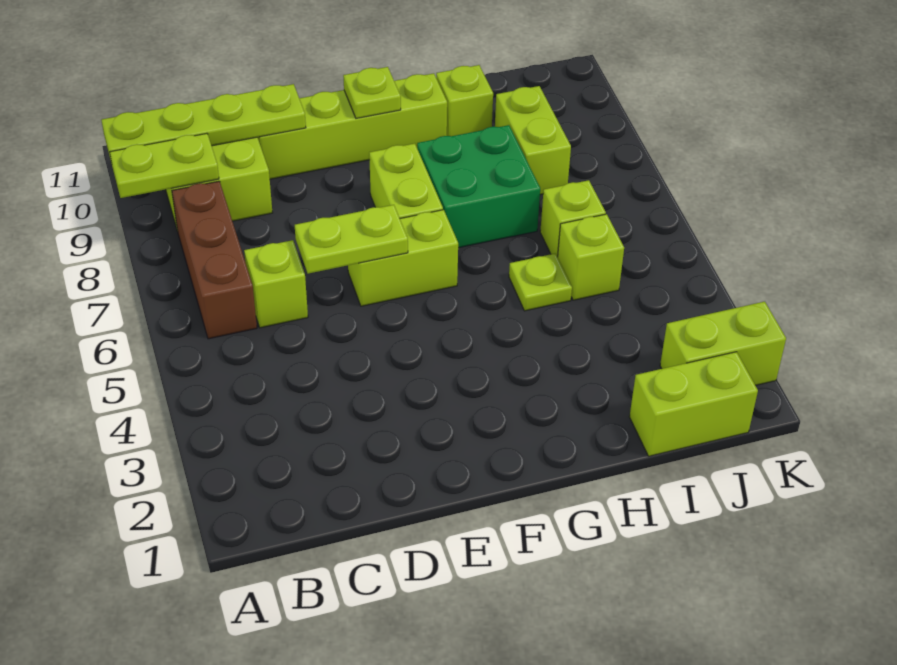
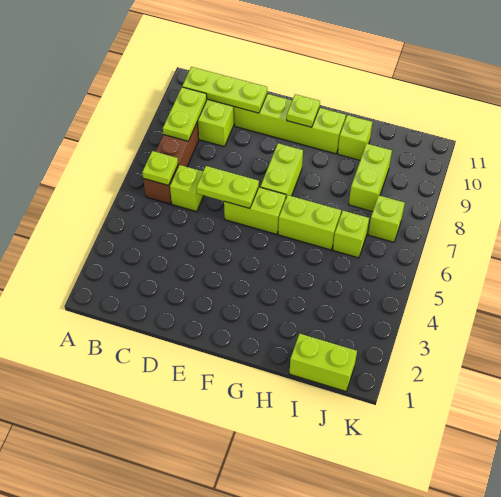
lime plate A9:B9 level 2 -> lime plate B8:B9 level 2
lime plate A10:D10 level 2 -> lime plate B10:D10 level 2
green brick G7:H8 level 1 -> none
lime plate H5 level 1 -> lime plate B6 level 2
lime brick I5 level 1 -> lime brick J7 level 1
lime brick J2:K2 level 1 -> lime brick G6:H6 level 1

